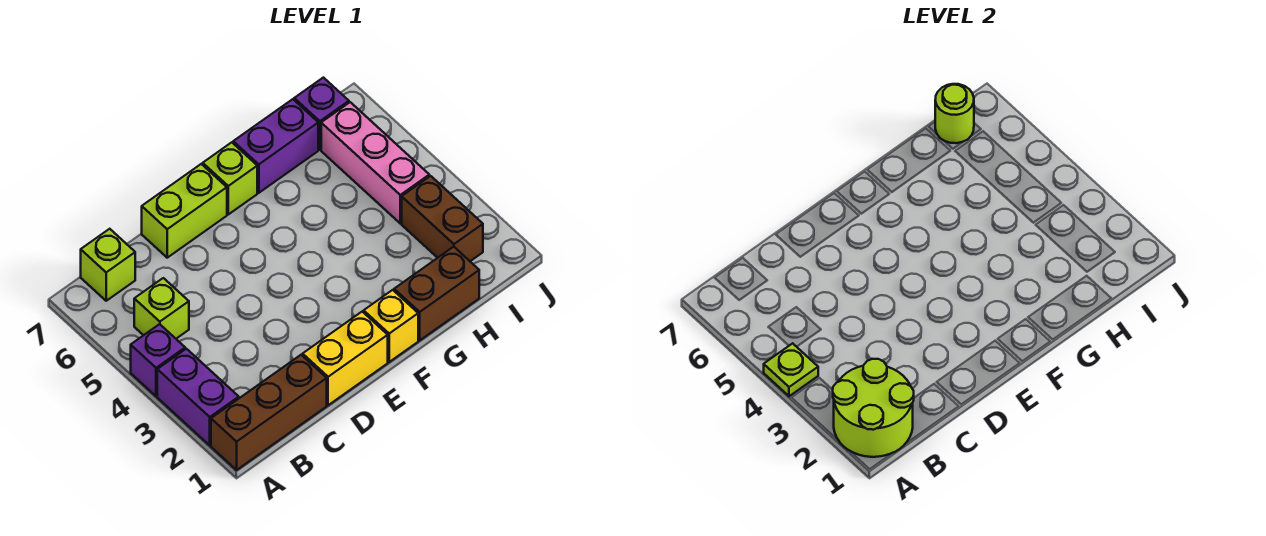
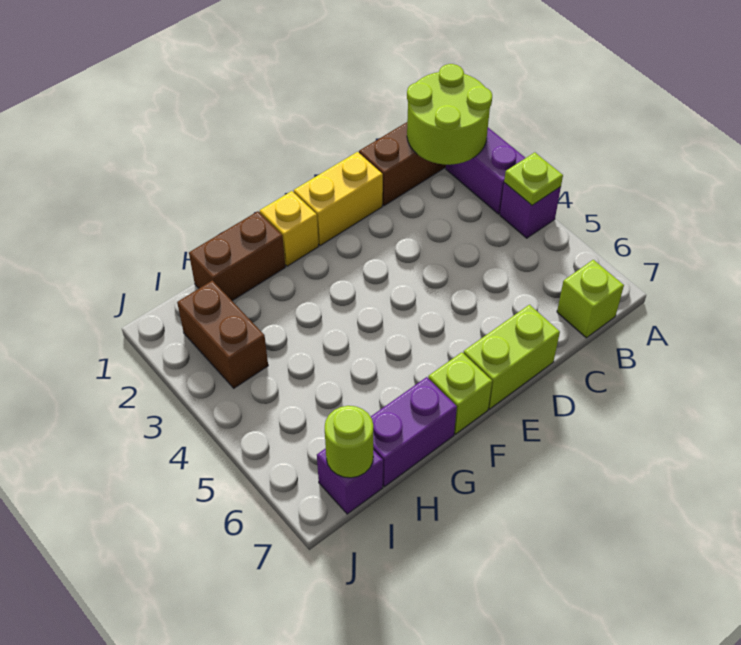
lime brick B5 level 1 -> none
pink brick I4:I6 level 1 -> none

